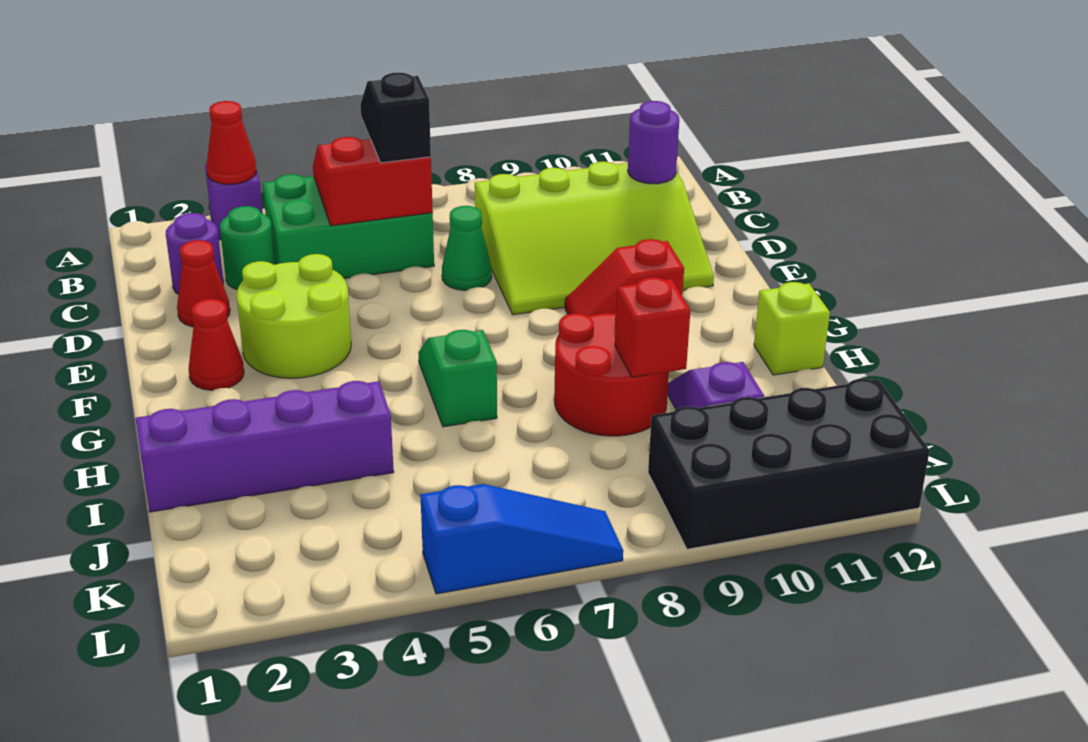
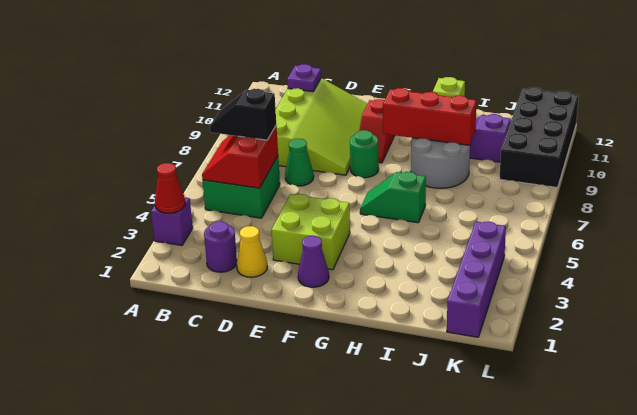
green brick B4:C6 level 1 -> green brick B5:C6 level 1
green round brick C3 level 1 -> green round brick F8 level 1
purple round brick C11 level 2 -> purple plate C11 level 2
red cone D2 level 1 -> yellow cone D2 level 1
lime round brick E3:F4 level 1 -> lime brick E3:F4 level 1
red cone F2 level 1 -> purple cone F2 level 1
red round brick H8:I9 level 1 -> grey round brick H8:I9 level 1
purple brick I1:I4 level 1 -> purple brick K1:K4 level 1
red brick I9 level 2 -> red brick G9:I9 level 2
blue slope L5:L7 level 1 top 5 -> none

